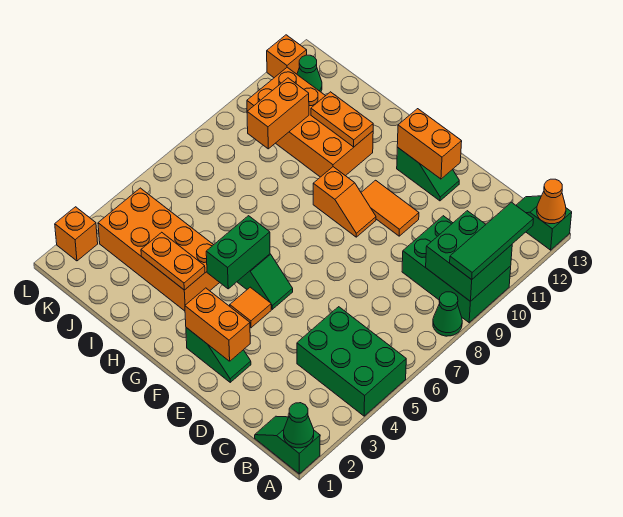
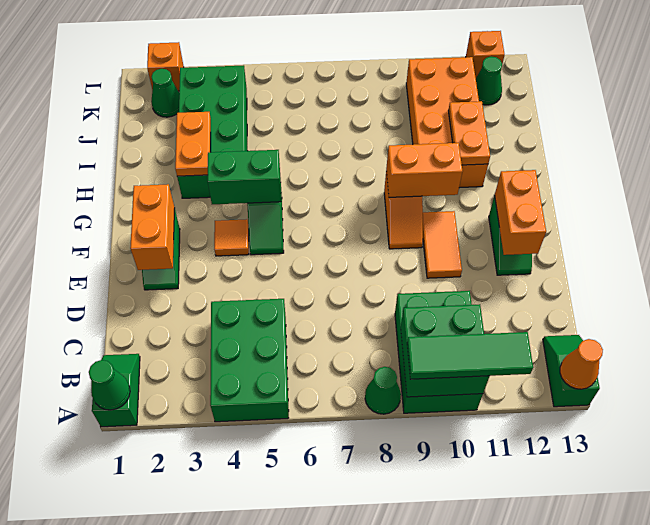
orange brick H3:K4 level 1 -> green brick H3:K4 level 1
orange brick J9:J10 level 2 -> orange brick G9:G10 level 2
none -> green cone K2 level 1

